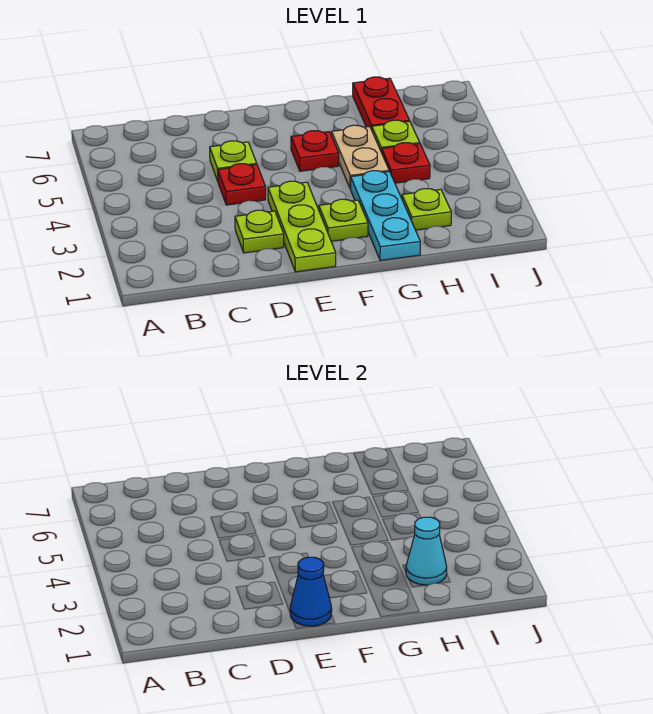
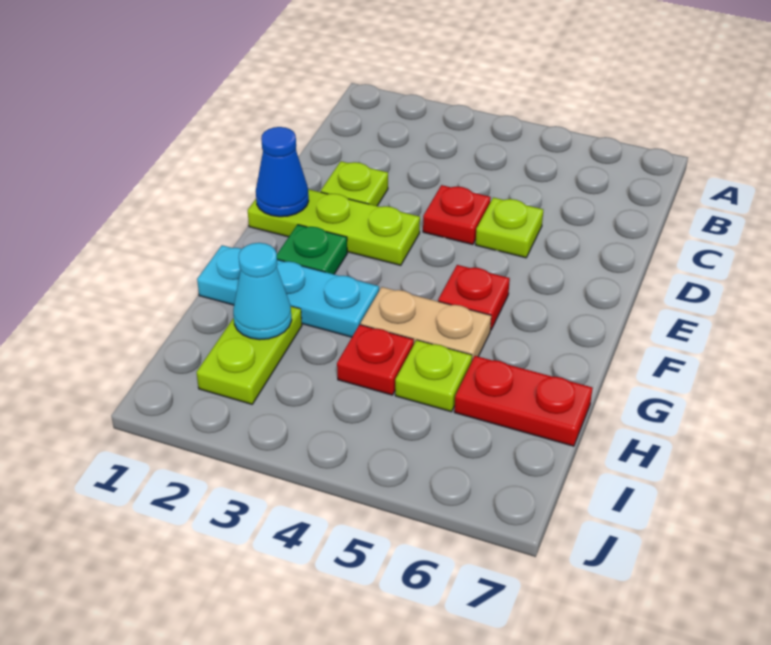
lime plate F2 level 1 -> green plate F2 level 1
lime plate H2 level 1 -> lime plate H2:I2 level 1

